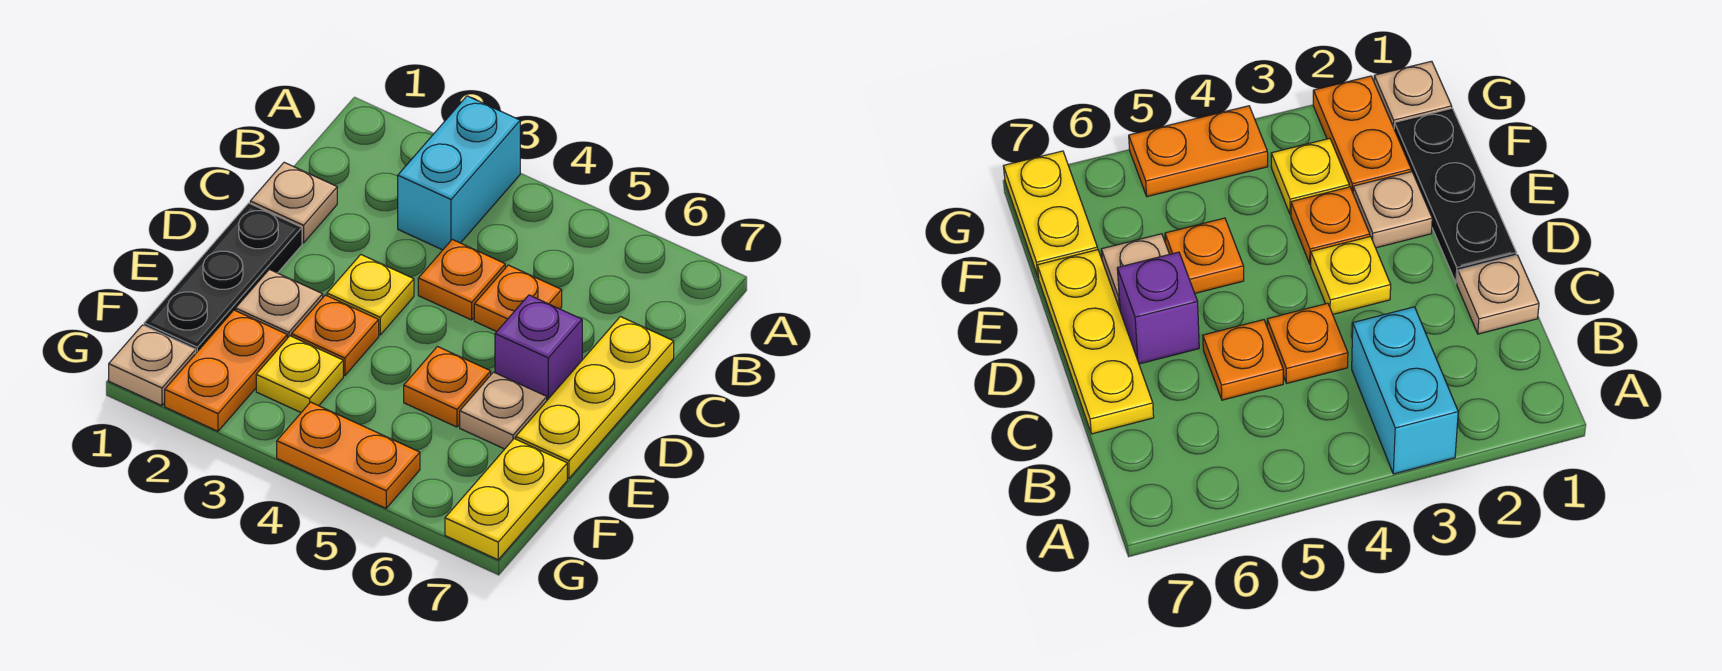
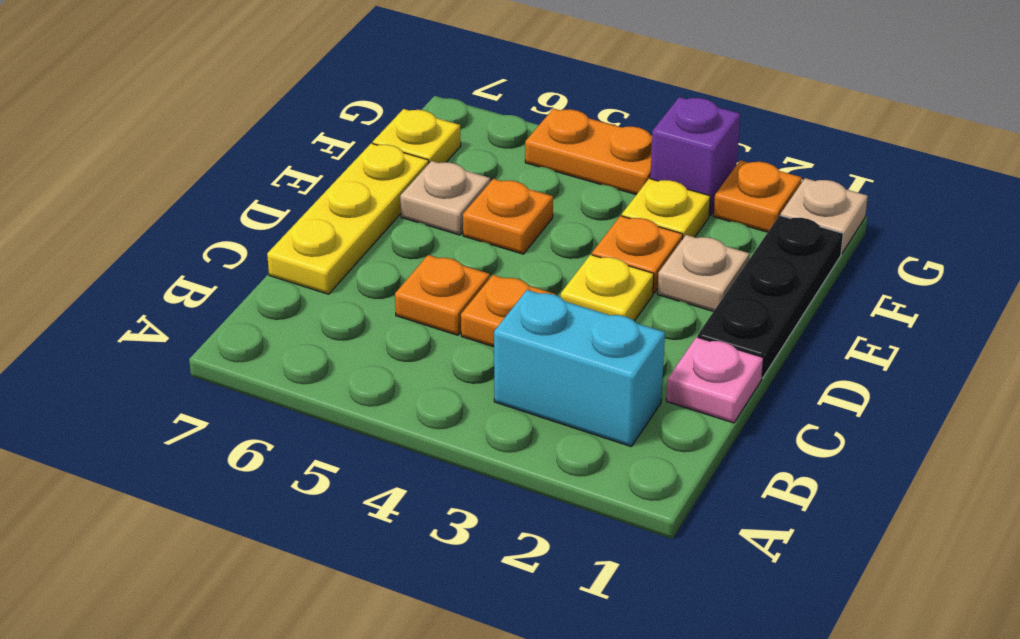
cyan brick A3:B3 level 1 -> cyan brick B2:B3 level 1
tan plate C1 level 1 -> pink plate C1 level 1
purple brick D6 level 1 -> purple brick G3 level 1
orange plate F2:G2 level 1 -> orange plate G2 level 1
yellow plate F7:G7 level 1 -> yellow plate F7 level 1

